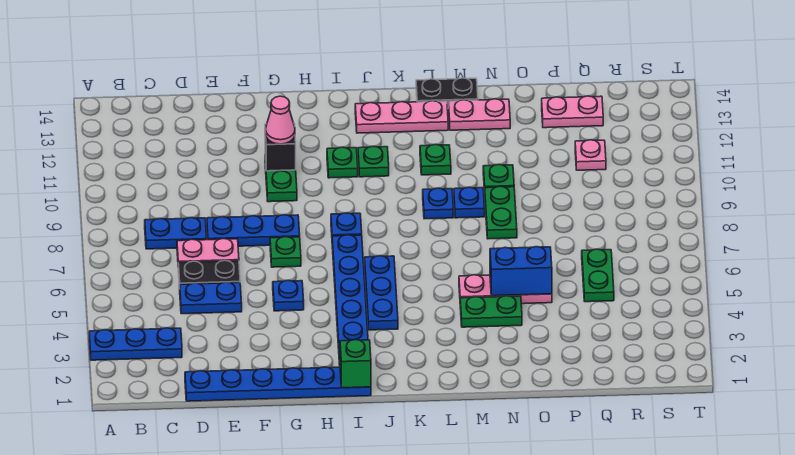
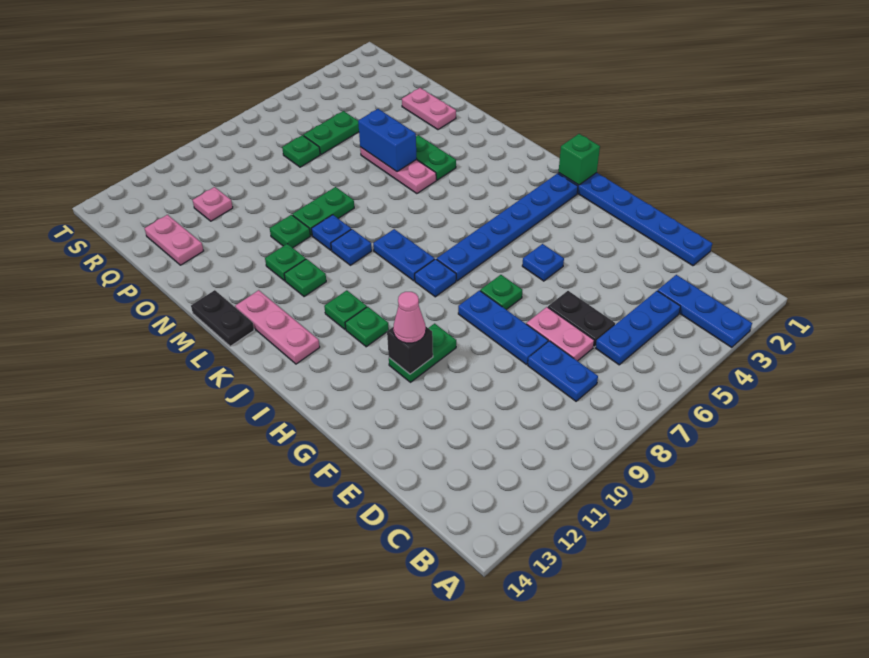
blue plate D5:E5 level 1 -> blue plate J8:K8 level 1
blue plate J4:J6 level 1 -> blue plate C4:C6 level 1
none -> green plate M11 level 1
pink plate M13:N13 level 1 -> pink plate O2:P2 level 1
none -> green plate Q7 level 1

